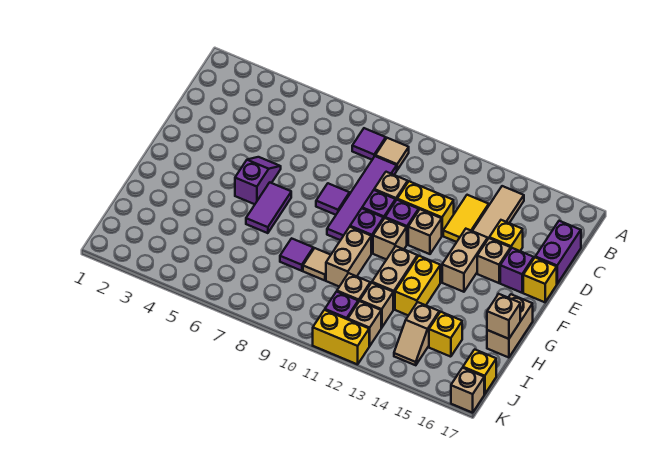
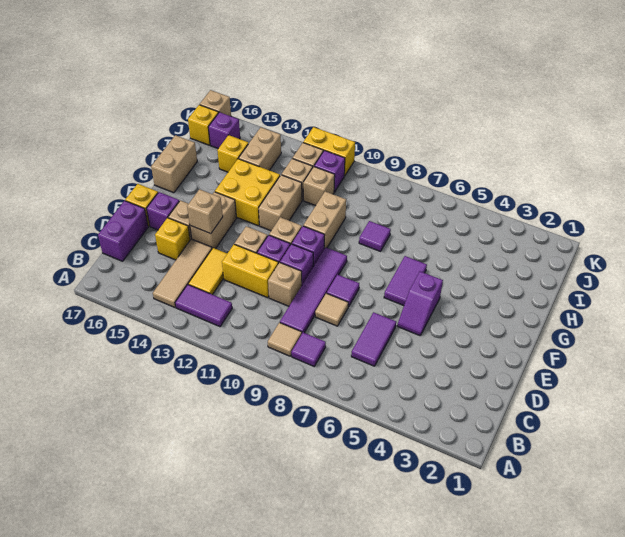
none -> purple tile B12:B13 level 1
none -> purple tile C6:D6 level 1
yellow brick G13:H13 level 1 -> yellow brick G13:H14 level 1
tan tile H9 level 1 -> tan tile D8 level 1
tan brick H17 level 2 -> tan brick E14 level 2
tan slope I14:J14 level 1 top I -> tan brick I14:J14 level 1
none -> purple brick J16 level 1

